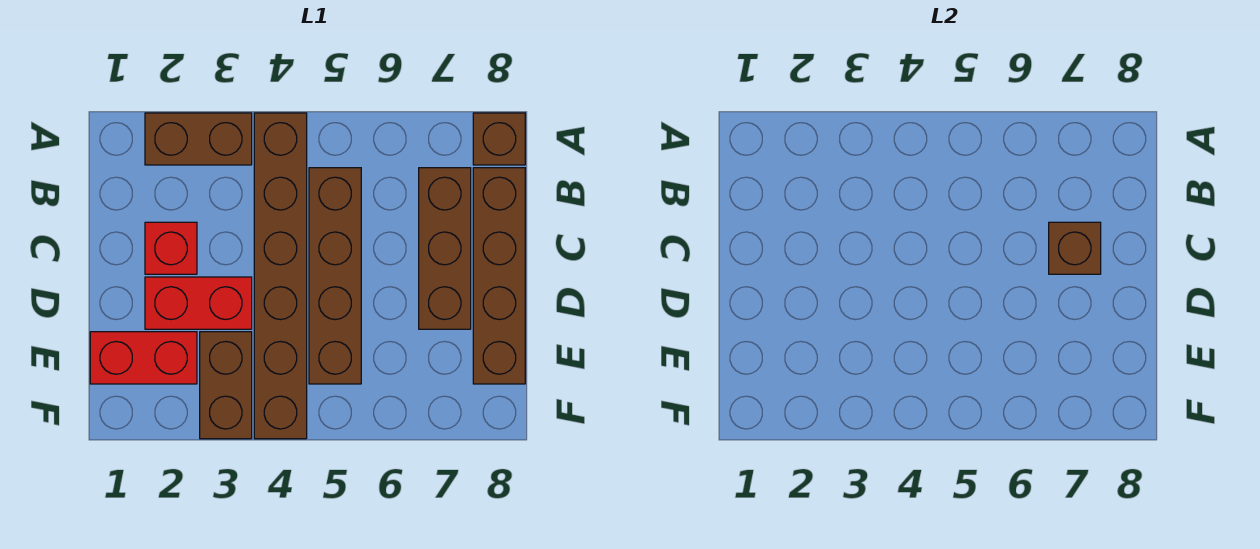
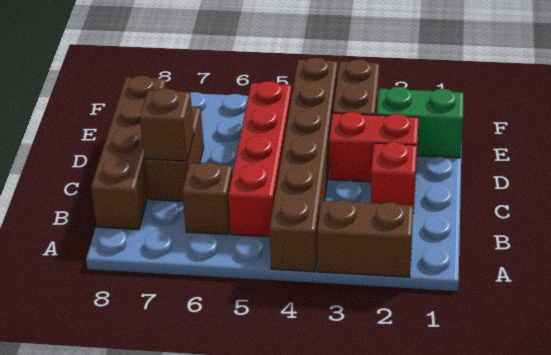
brown brick A8 level 1 -> brown brick B6 level 1
brown brick B5:E5 level 1 -> red brick B5:E5 level 1
brown brick B7:D7 level 1 -> brown brick C7:D7 level 1
red brick E1:E2 level 1 -> green brick E1:E2 level 1

